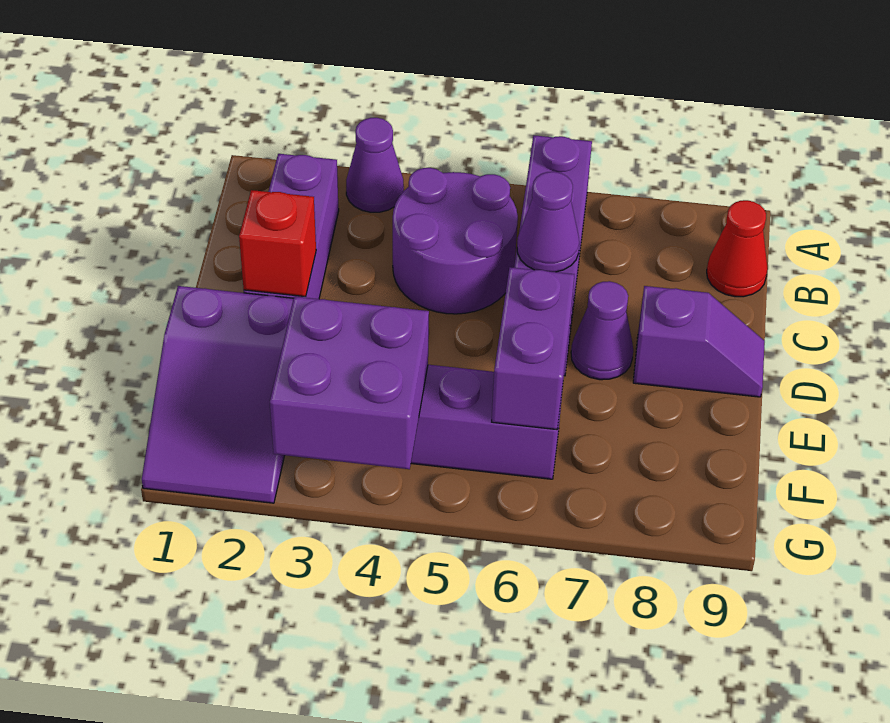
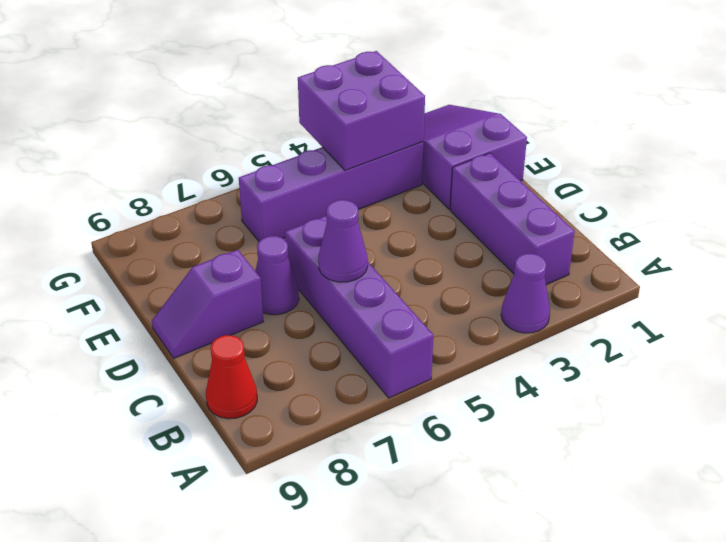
purple round brick B4:C5 level 1 -> none
red brick D2 level 2 -> none
purple brick E6:F6 level 2 -> none

